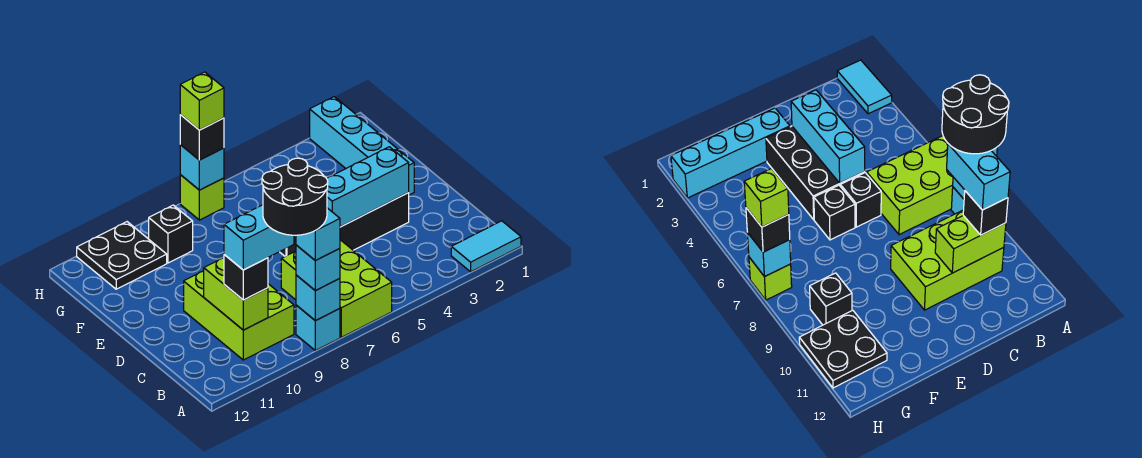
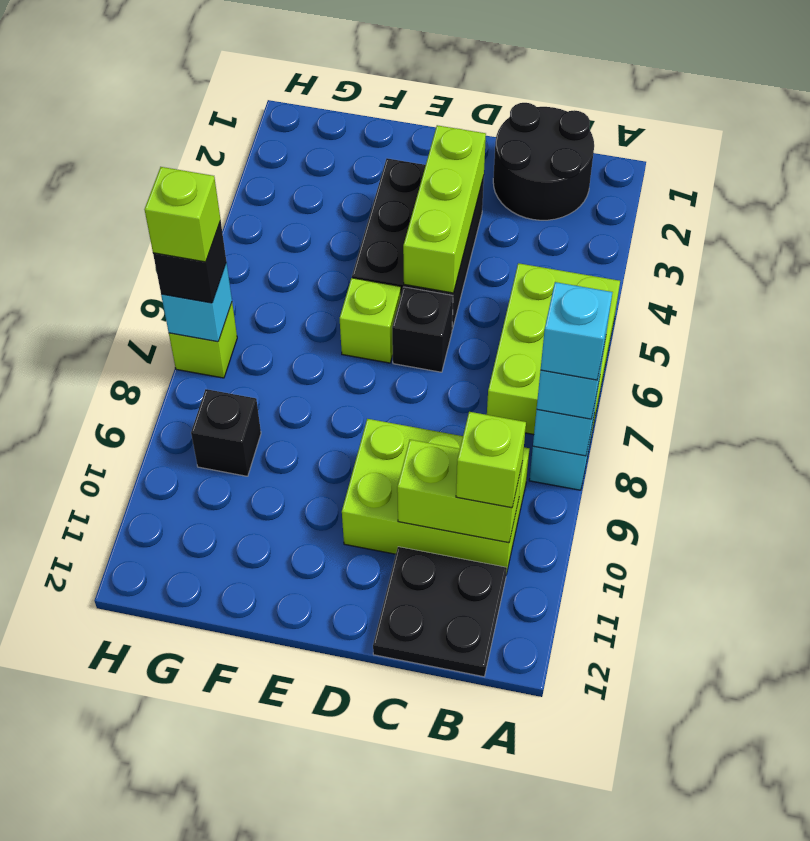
cyan tile A1:A2 level 1 -> none
lime brick A6:C7 level 1 -> lime brick A5:B7 level 1
black round brick A8:B9 level 5 -> black round brick B1:C2 level 1
cyan brick B9:B10 level 4 -> none
black brick B10 level 3 -> lime brick B10 level 3
cyan brick D3:D5 level 2 -> lime brick D3:D5 level 2
cyan brick E2:H2 level 1 -> none
black brick E6 level 1 -> lime brick E6 level 1
black plate G10:H11 level 1 -> black plate B11:C12 level 1

